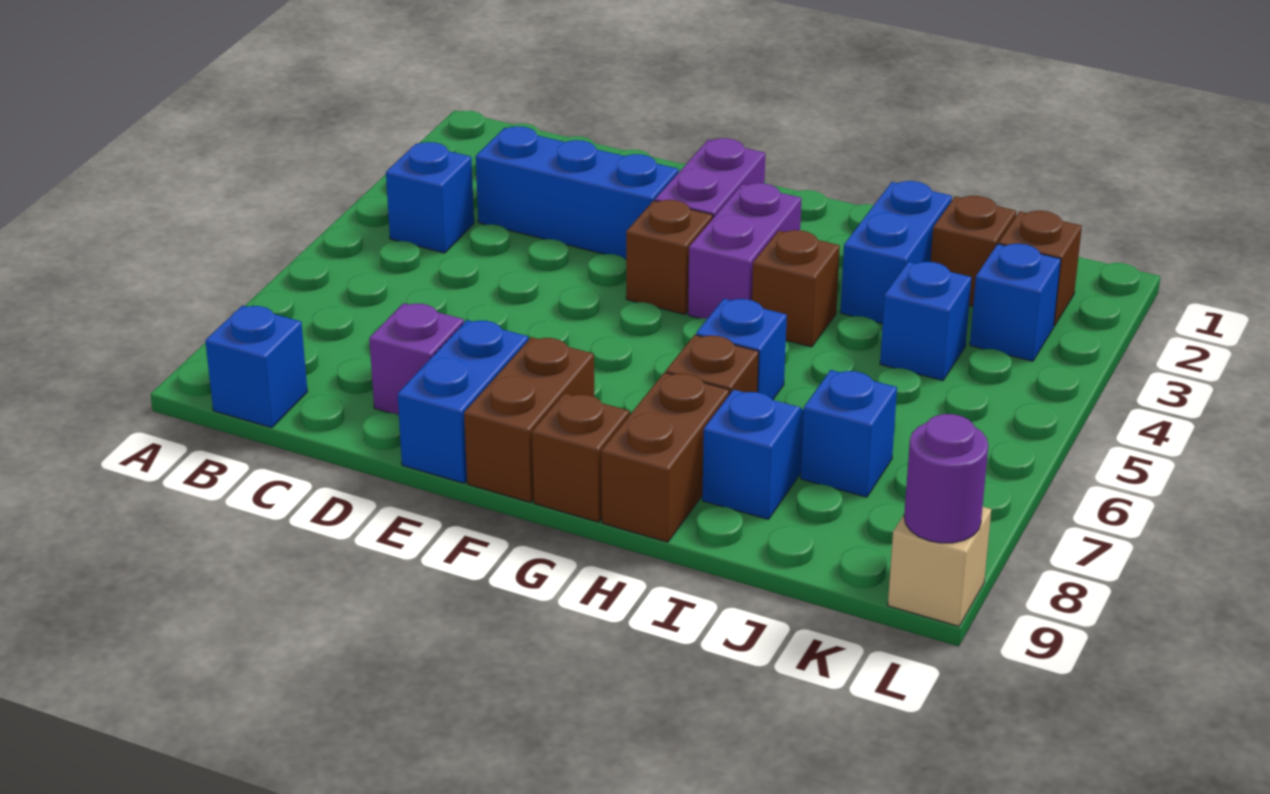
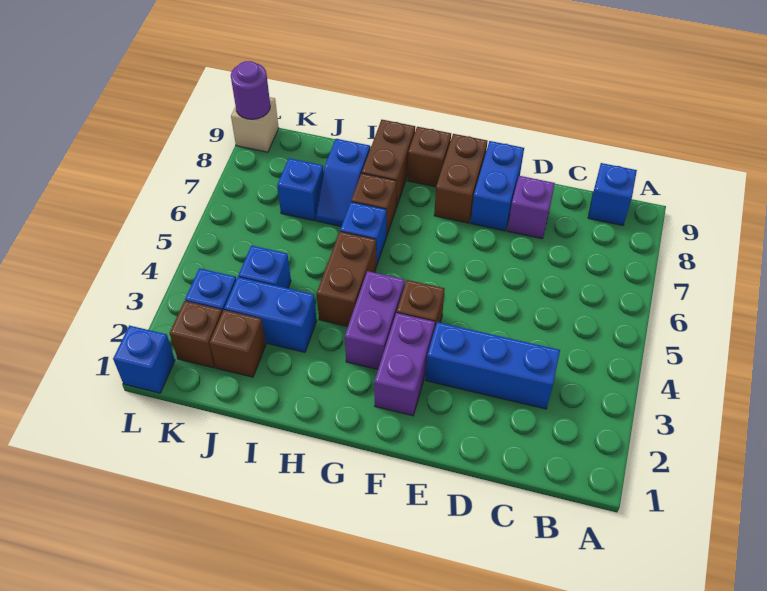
blue brick B4 level 1 -> blue brick L1 level 1
brown brick H4 level 1 -> brown brick H4:H5 level 1
blue brick I2:I3 level 1 -> blue brick I3:J3 level 1

